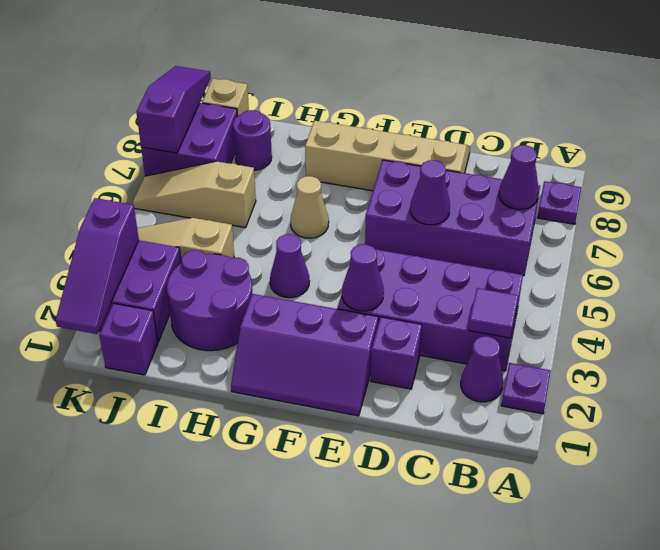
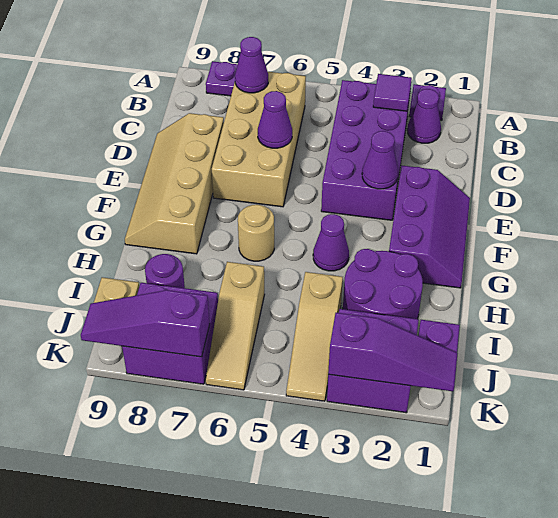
purple brick B6:E7 level 1 -> tan brick B6:E7 level 1
purple brick D2 level 1 -> none
tan cone G6 level 1 -> tan round brick G6 level 1

